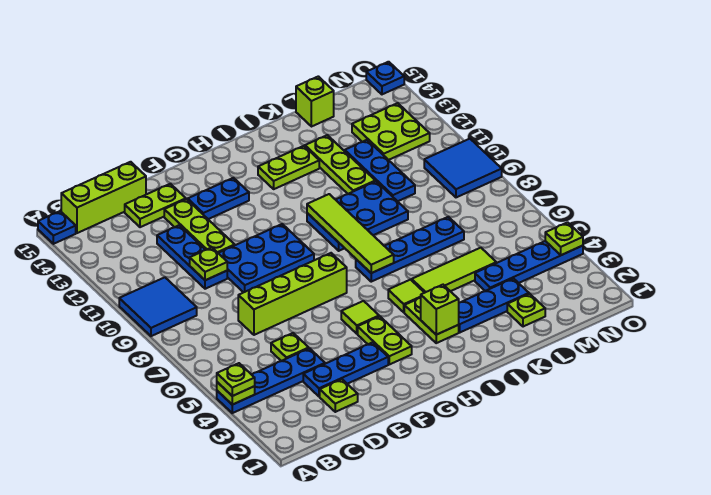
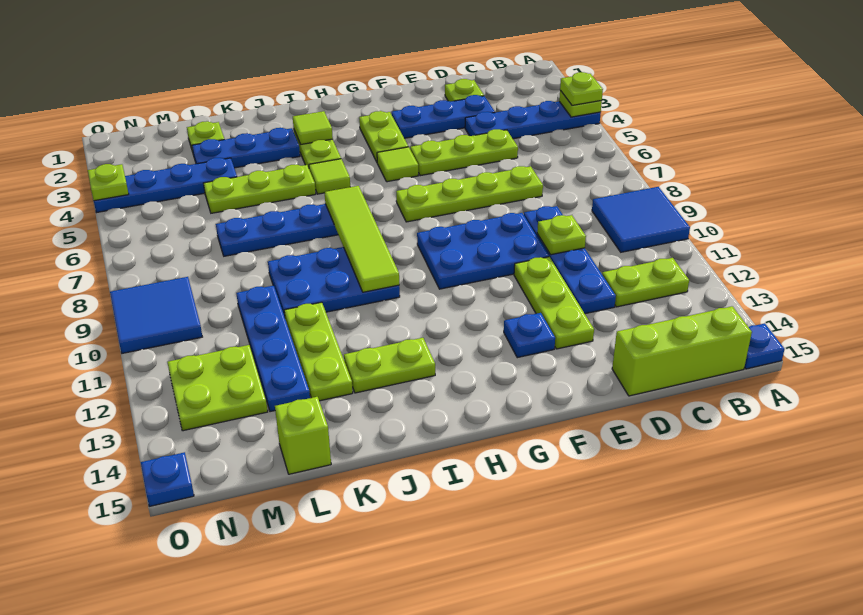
lime plate D5 level 1 -> lime plate D5:F5 level 1
lime brick D7:G7 level 1 -> lime plate D7:G7 level 1
blue plate D10:D12 level 1 -> blue plate D9:D12 level 1
lime plate D14:E14 level 1 -> lime plate B12:C12 level 1
blue plate F13:G13 level 1 -> blue plate F13 level 1
lime brick I3 level 2 -> lime tile I3 level 2
lime tile J5:L5 level 1 -> lime plate J5:L5 level 1
blue plate L10:L12 level 1 -> blue plate L10:L13 level 1

